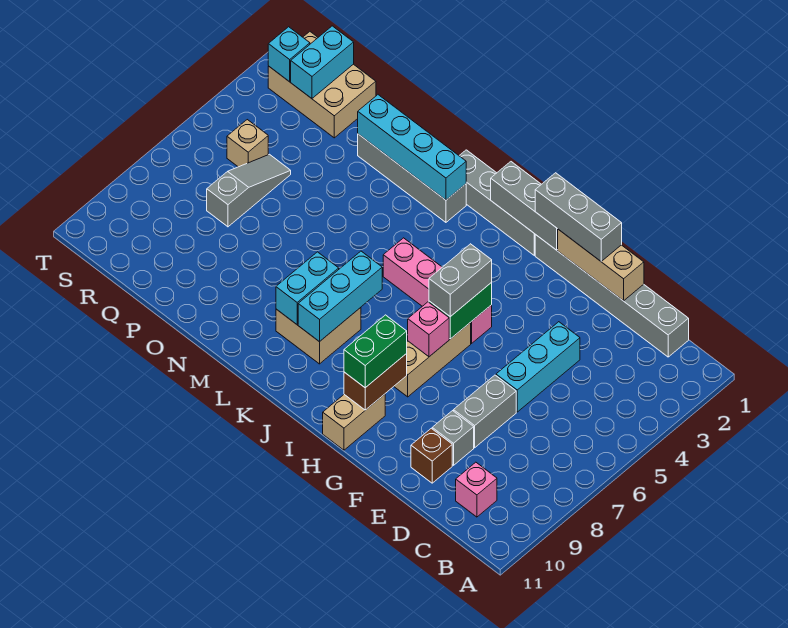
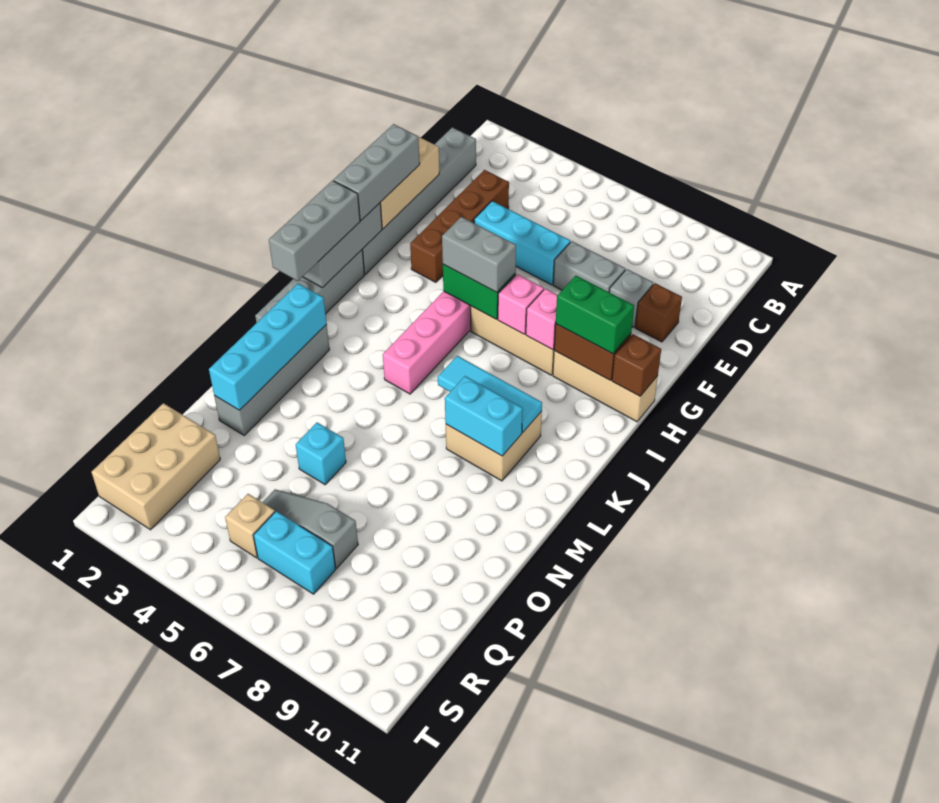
pink brick C10 level 1 -> pink brick H8 level 2
none -> brown brick D3:G3 level 1
tan brick H10:H11 level 1 -> tan brick H9:H11 level 1
none -> brown brick H11 level 2
none -> grey brick I1:K1 level 3
cyan brick K7:K9 level 2 -> cyan tile K7:K9 level 2
cyan brick R1:R2 level 2 -> cyan brick R6:R7 level 1
cyan brick S2 level 2 -> cyan brick O5 level 1

